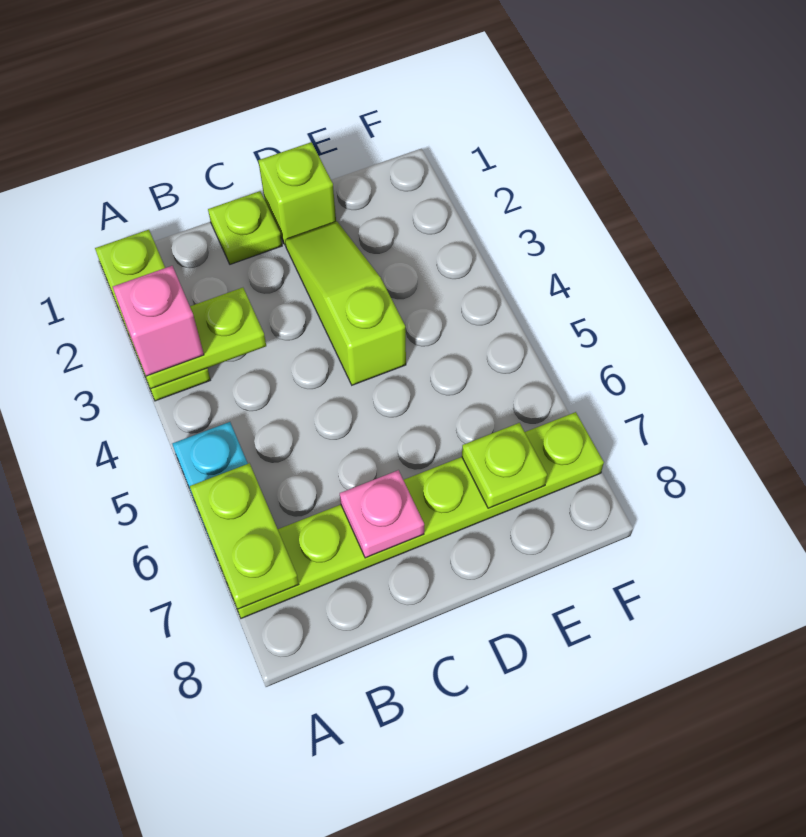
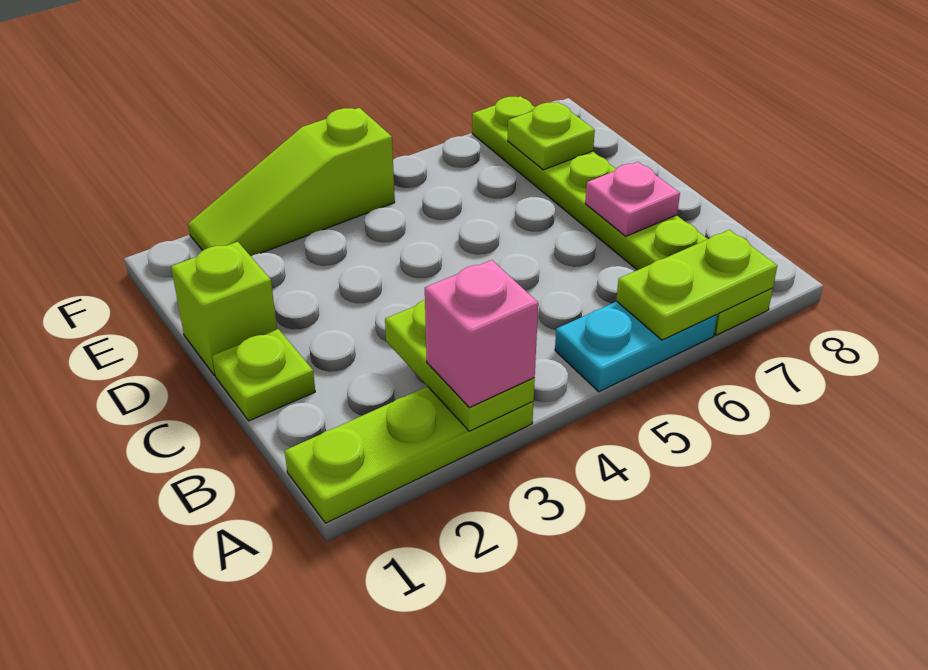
lime slope D2:D4 level 1 top 4 -> lime slope F2:F4 level 1 top 4

